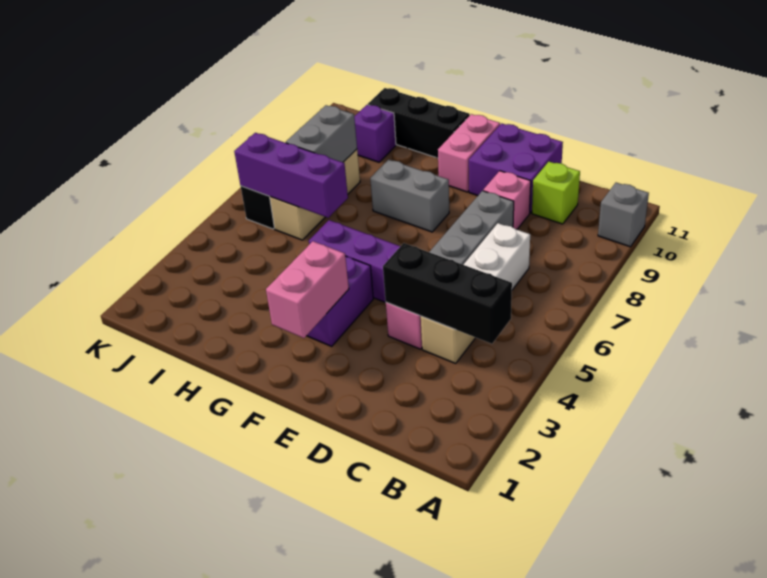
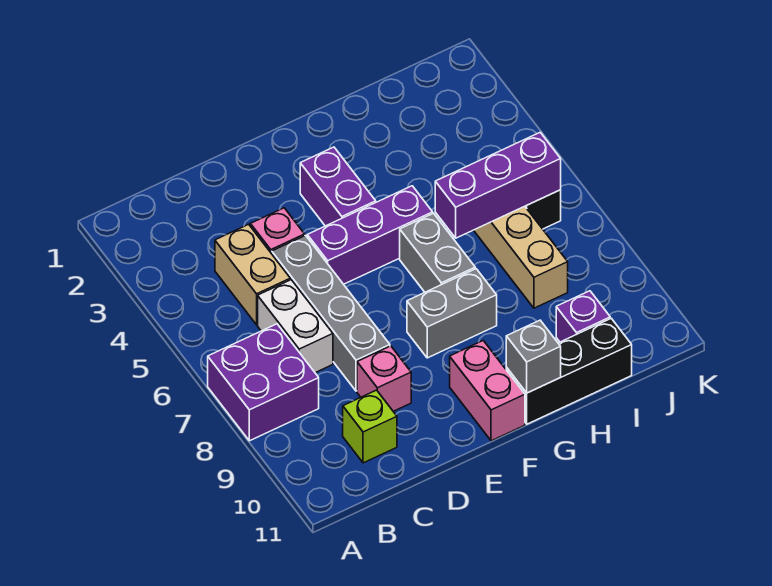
grey brick A10 level 1 -> grey brick G11 level 2
black brick B4:D4 level 2 -> none
purple brick D10:E11 level 1 -> purple brick A7:B8 level 1
pink brick F2:F3 level 2 -> none
grey brick I7:I8 level 2 -> grey brick G6:G7 level 1

